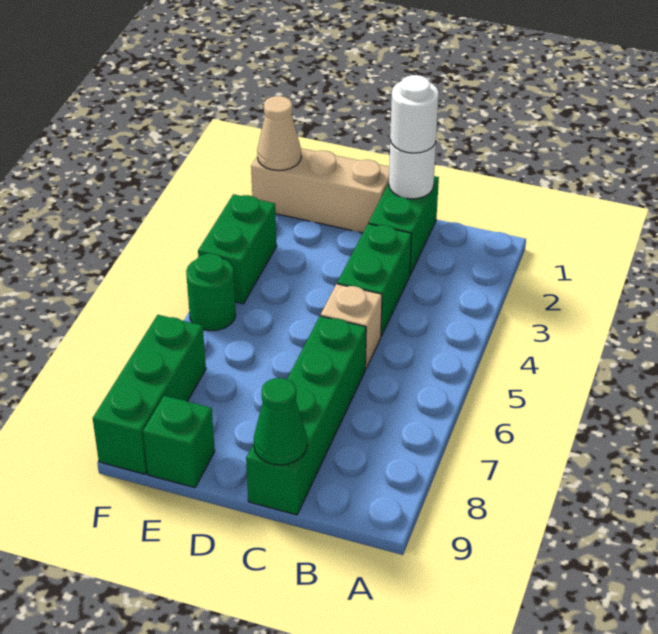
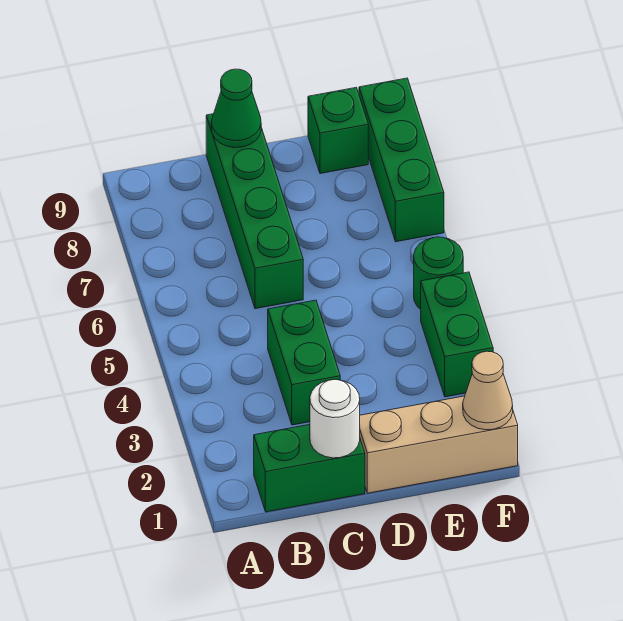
green brick C1:C2 level 1 -> green brick B1:C1 level 1
white round brick C1 level 3 -> none
tan brick C5 level 1 -> none

